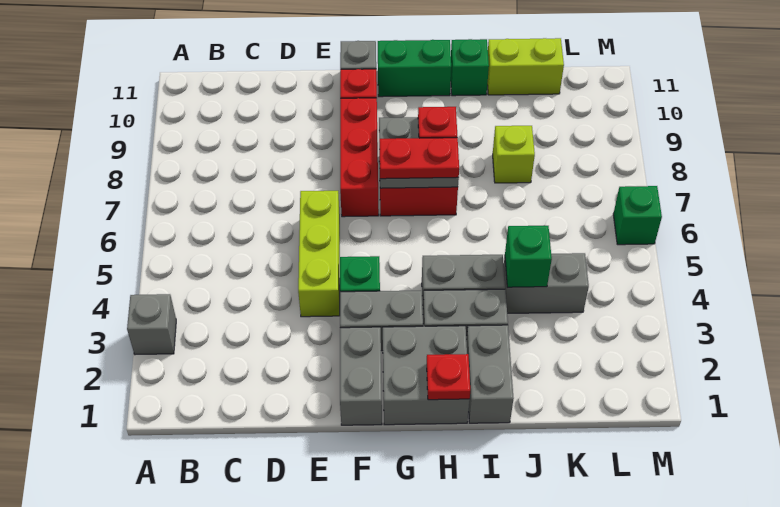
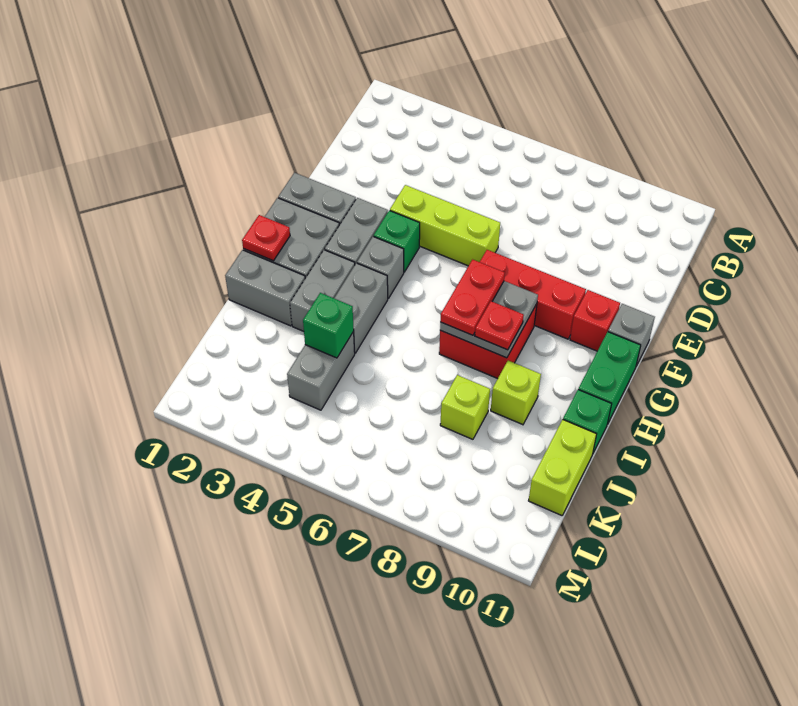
grey brick A3 level 1 -> grey brick G4 level 1
none -> lime brick I9 level 1
green brick M6 level 1 -> none

